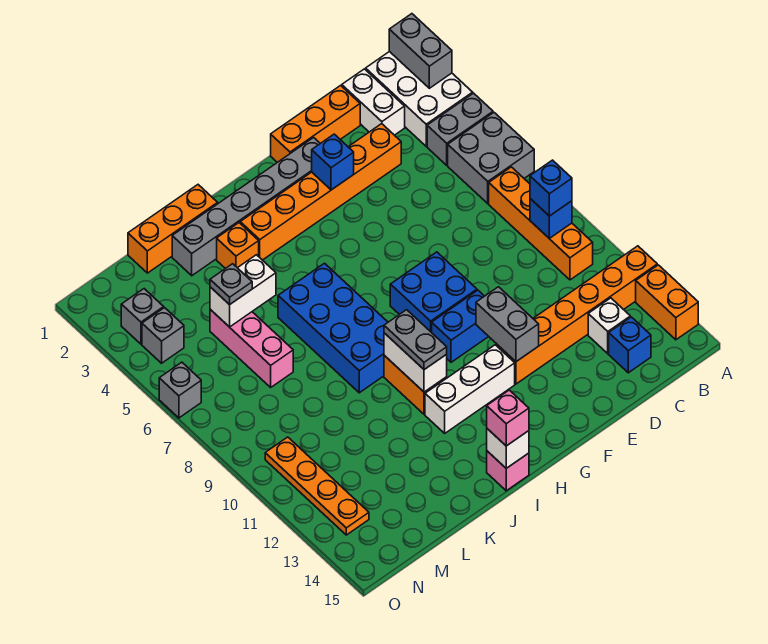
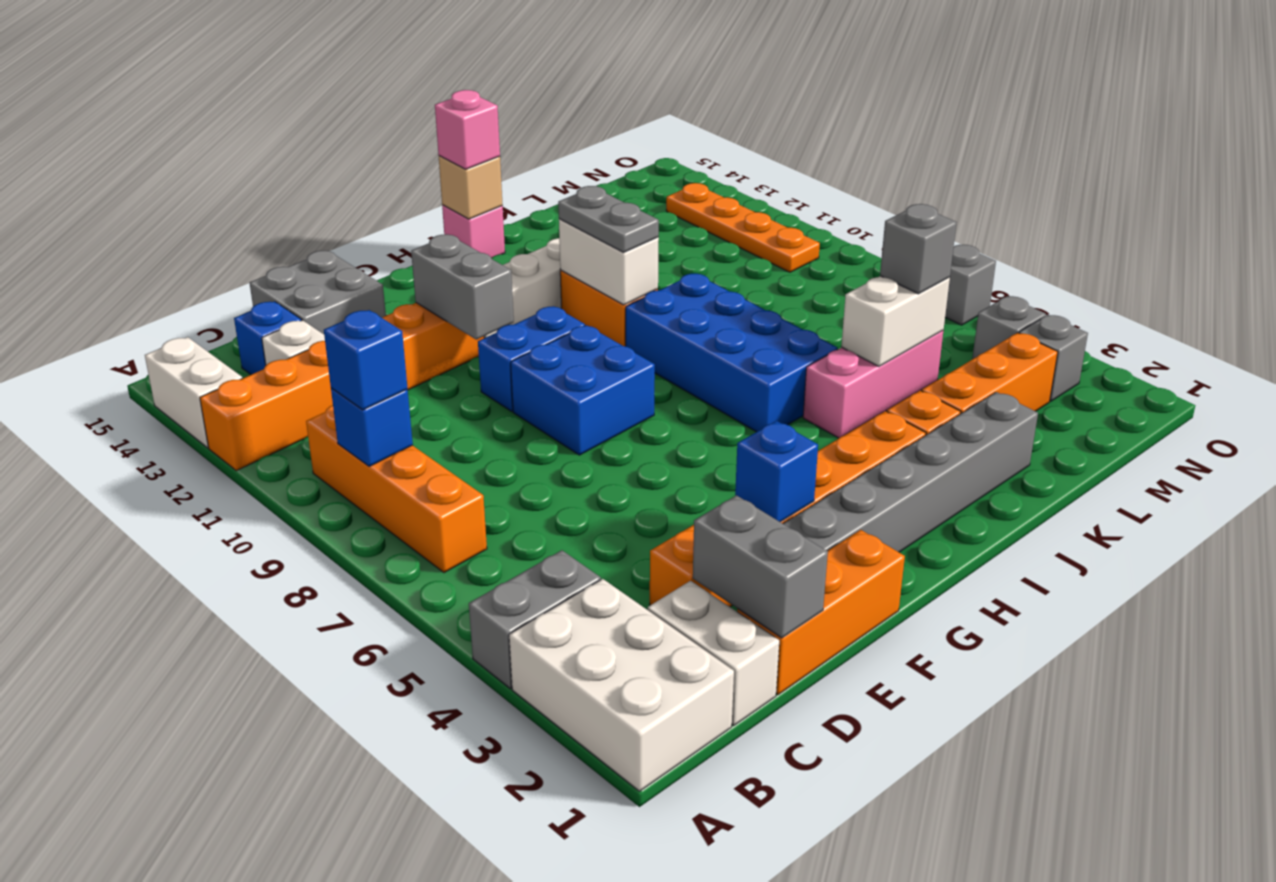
grey brick A1:A2 level 2 -> grey brick D1:D2 level 2
grey brick A5:B6 level 1 -> grey brick D14:E15 level 1
orange brick A13:A14 level 1 -> white brick A13:A14 level 1
white brick I15 level 2 -> tan brick I15 level 2
orange brick J1:L1 level 1 -> orange brick K3:M3 level 1
pink brick L5:L7 level 1 -> pink brick J5:L5 level 1
grey plate L5 level 3 -> grey brick L5 level 3

